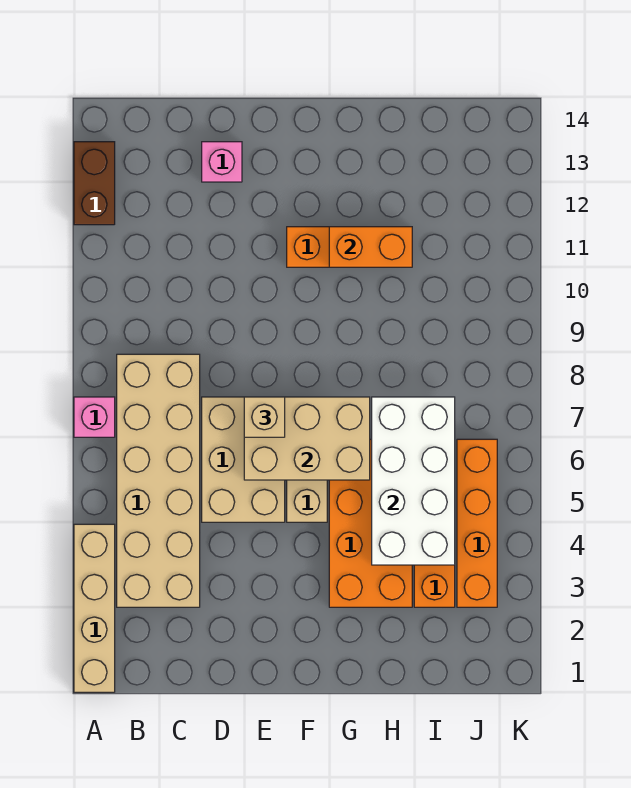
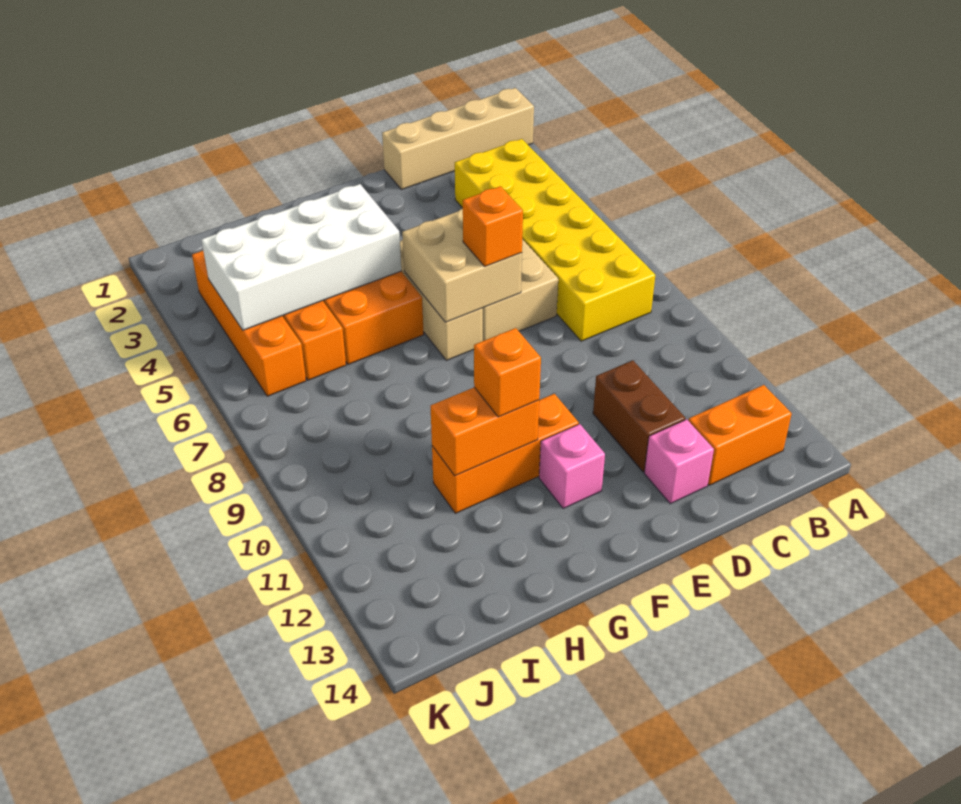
tan brick A1:A4 level 1 -> tan brick A1:D1 level 1
pink brick A7 level 1 -> pink brick F12 level 1
brown brick A12:A13 level 1 -> brown brick D11:D12 level 1
tan brick B3:C8 level 1 -> yellow brick B3:C8 level 1
none -> orange brick B13:C13 level 1
tan brick E6:G7 level 2 -> tan brick E6:F7 level 2
tan brick E7 level 3 -> orange brick E7 level 3
none -> orange brick G11 level 3
white brick H4:I7 level 2 -> white brick G4:J5 level 2

